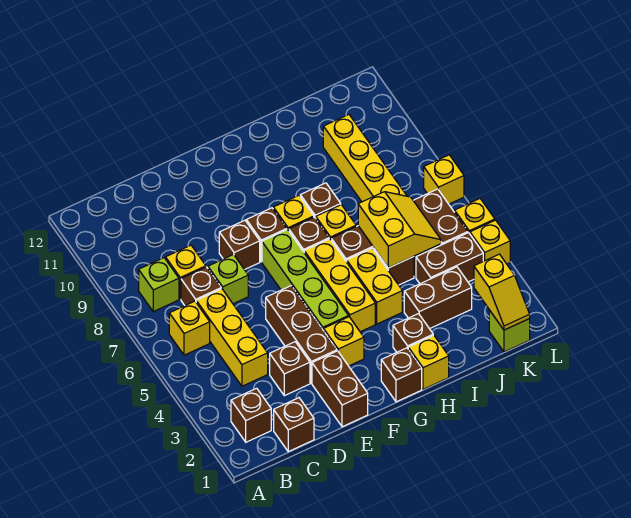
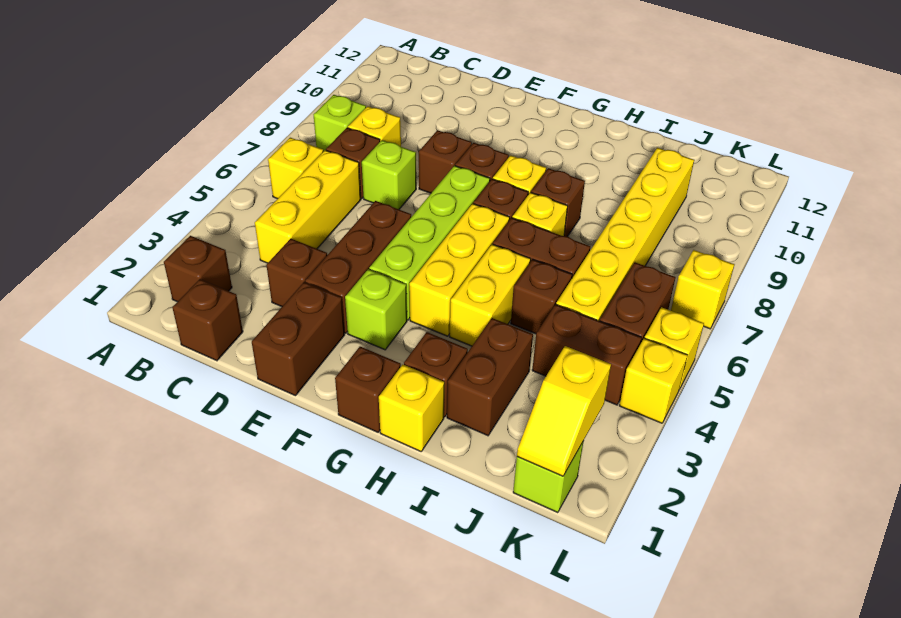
yellow brick F3 level 1 -> lime brick F3 level 1
brown brick I3:J3 level 1 -> brown brick I2:I3 level 1
yellow slope I5:J6 level 2 top I -> none

